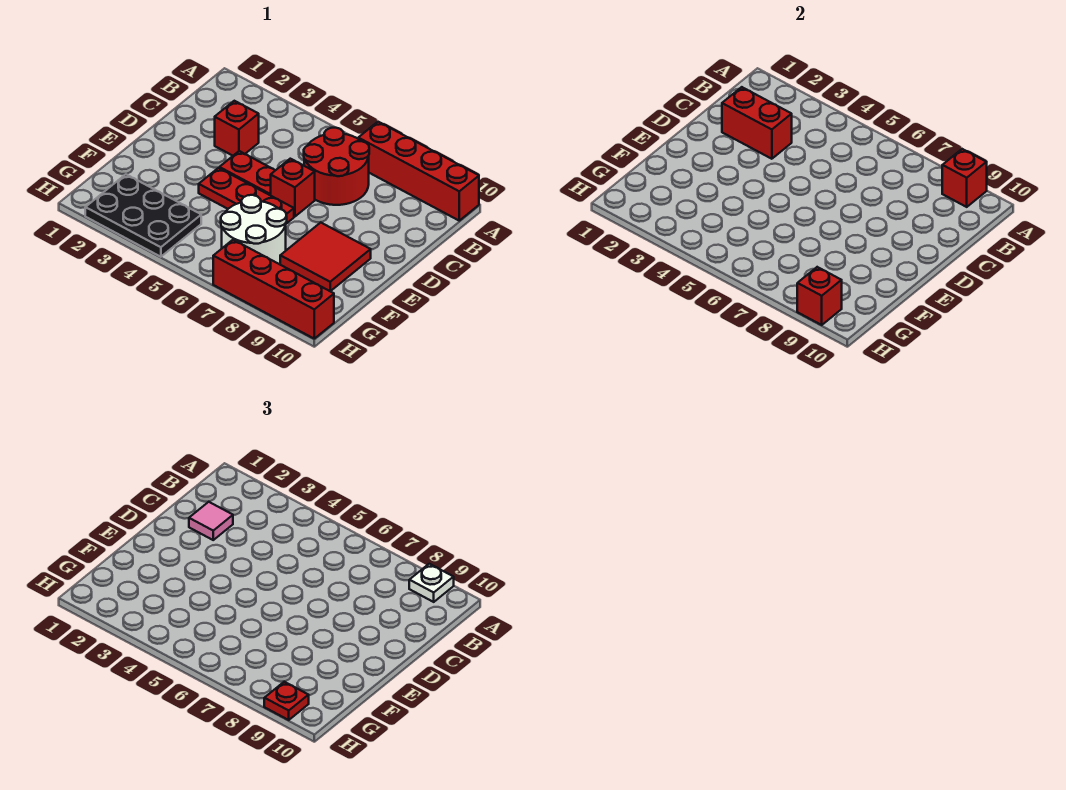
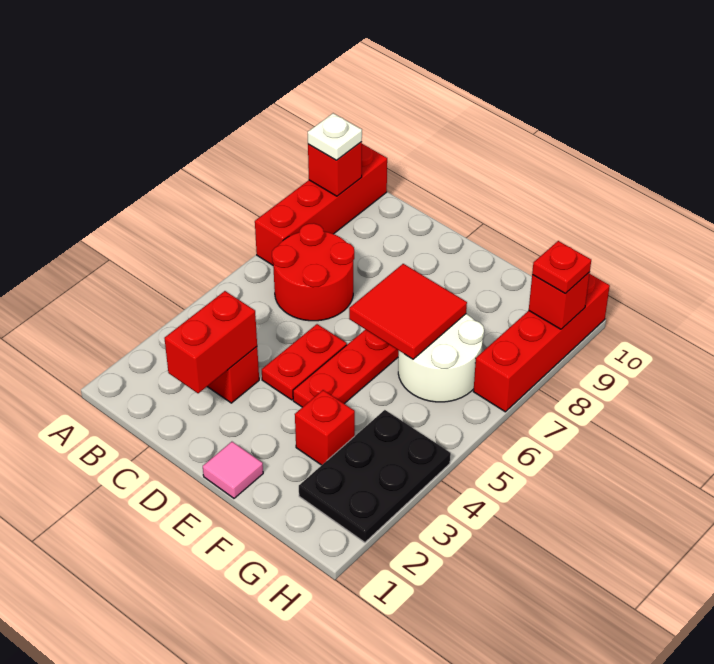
pink tile C2 level 3 -> pink tile E1 level 1
red brick D6 level 1 -> red brick F3 level 1
red tile E8:F9 level 1 -> red tile E6:F7 level 2

